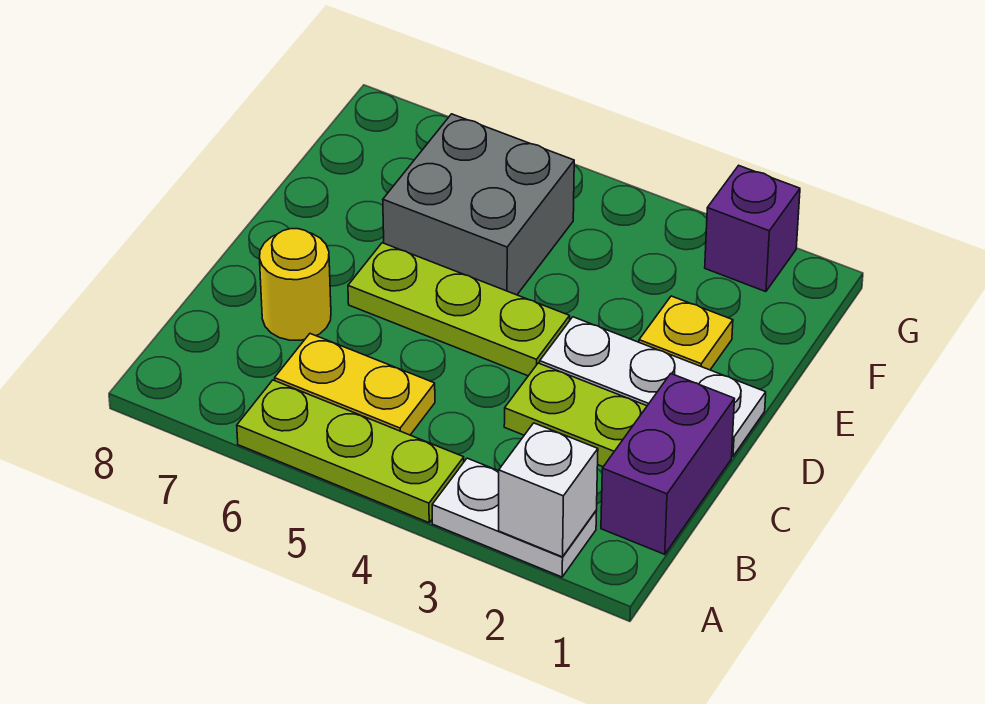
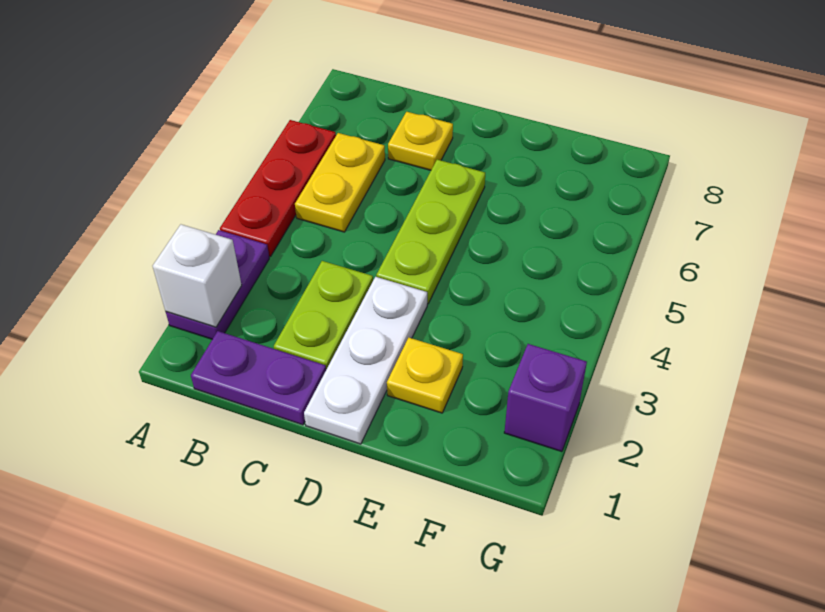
white plate A2:A3 level 1 -> purple plate A2:A3 level 1
lime plate A4:A6 level 1 -> red plate A4:A6 level 1
purple brick B1:C1 level 1 -> purple plate B1:C1 level 1
yellow round brick C7 level 1 -> yellow plate C7 level 1
grey brick E5:F6 level 1 -> none

